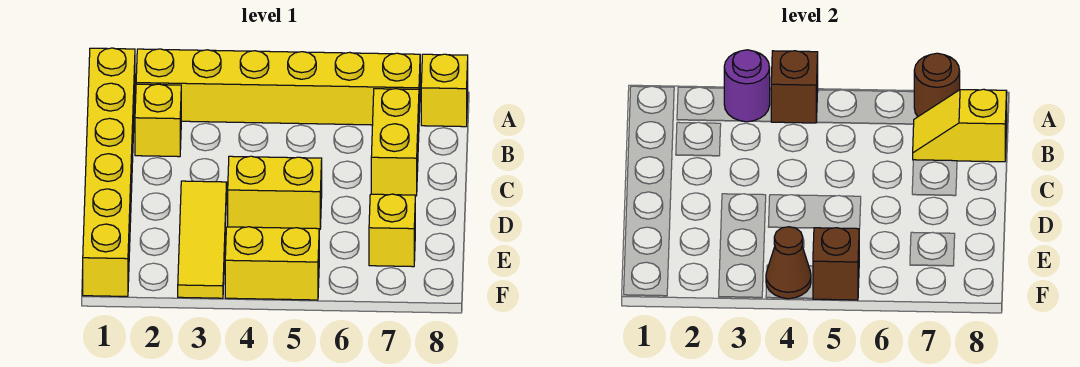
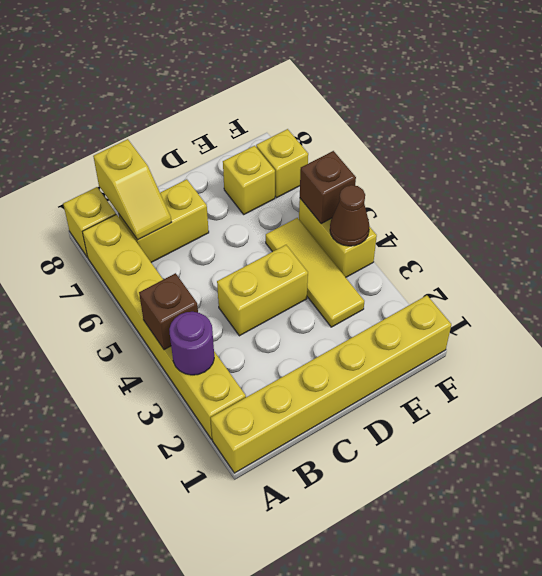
brown round brick A7 level 2 -> none
yellow brick B2 level 1 -> yellow brick F7 level 1
yellow tile D3:F3 level 1 -> yellow tile E3:E5 level 1
yellow brick D4:D5 level 1 -> yellow brick C4:D4 level 1

